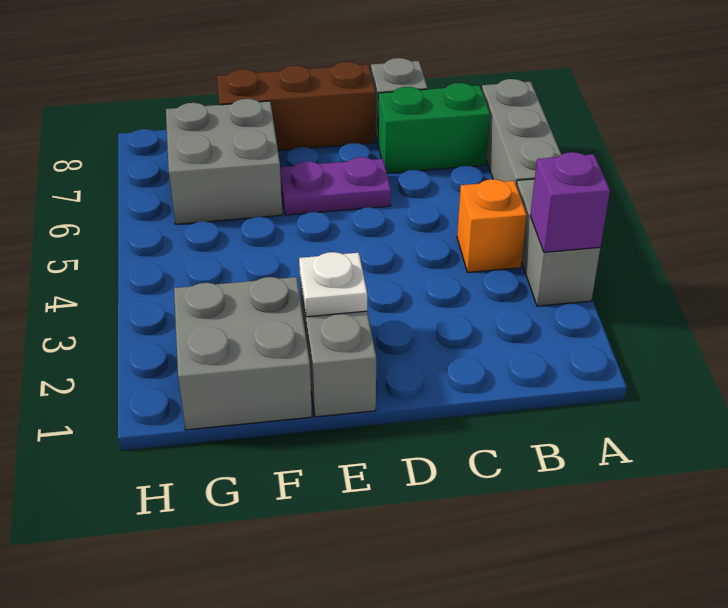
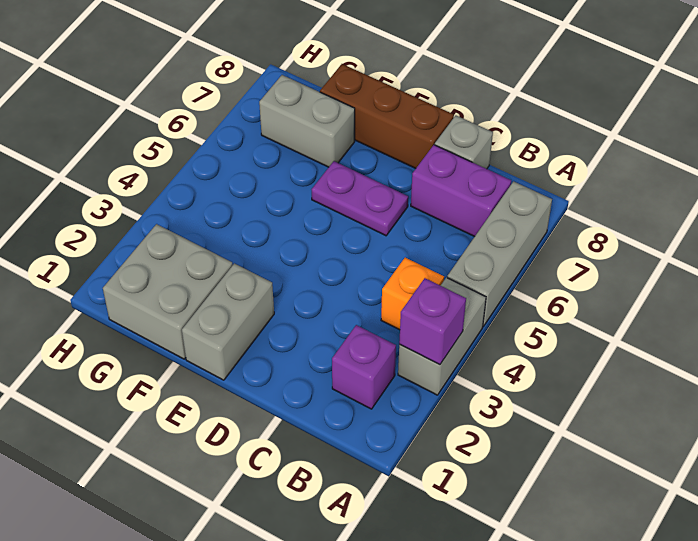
none -> purple brick B2 level 1
green brick B7:C7 level 1 -> purple brick B7:C7 level 1
white plate E2 level 2 -> none
grey brick F6:G7 level 1 -> grey brick F7:G7 level 1

